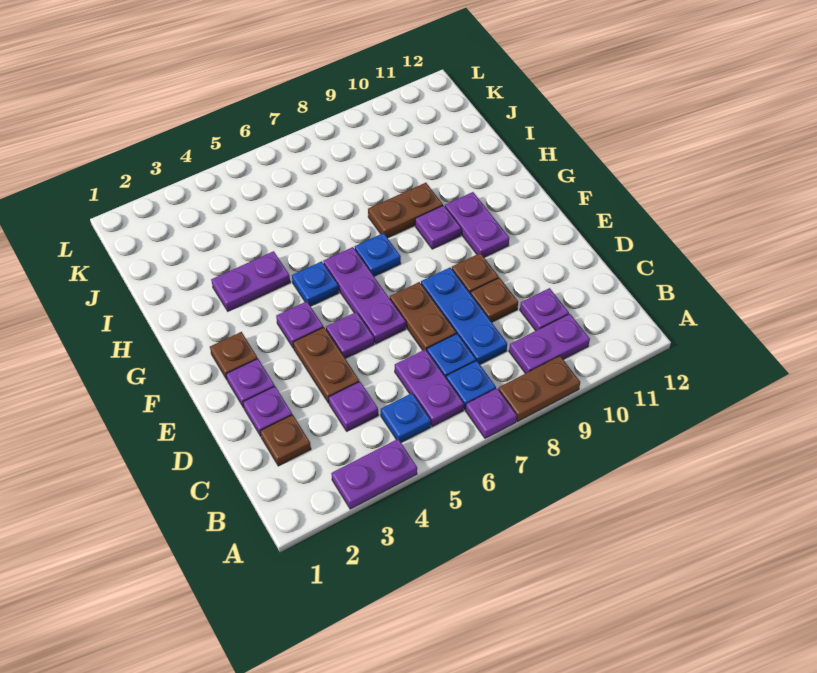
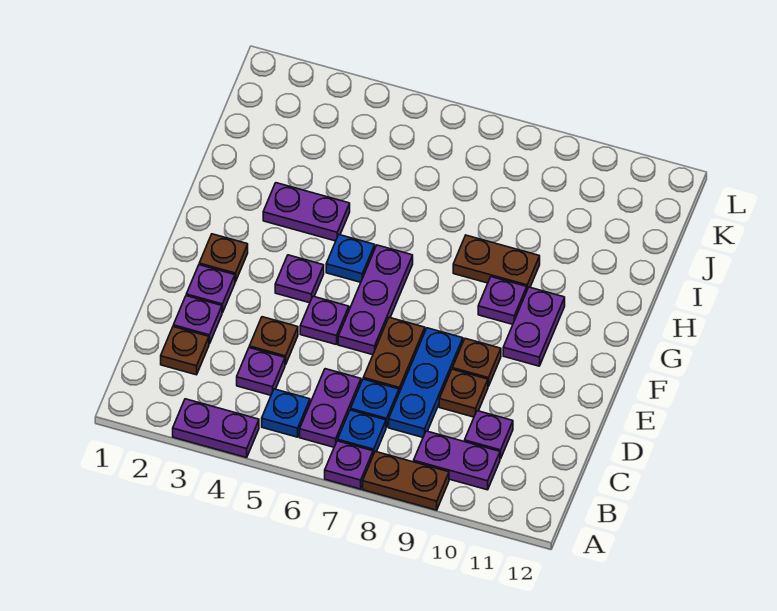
brown plate D4:E4 level 1 -> brown plate D4 level 1
blue plate G7 level 1 -> none

